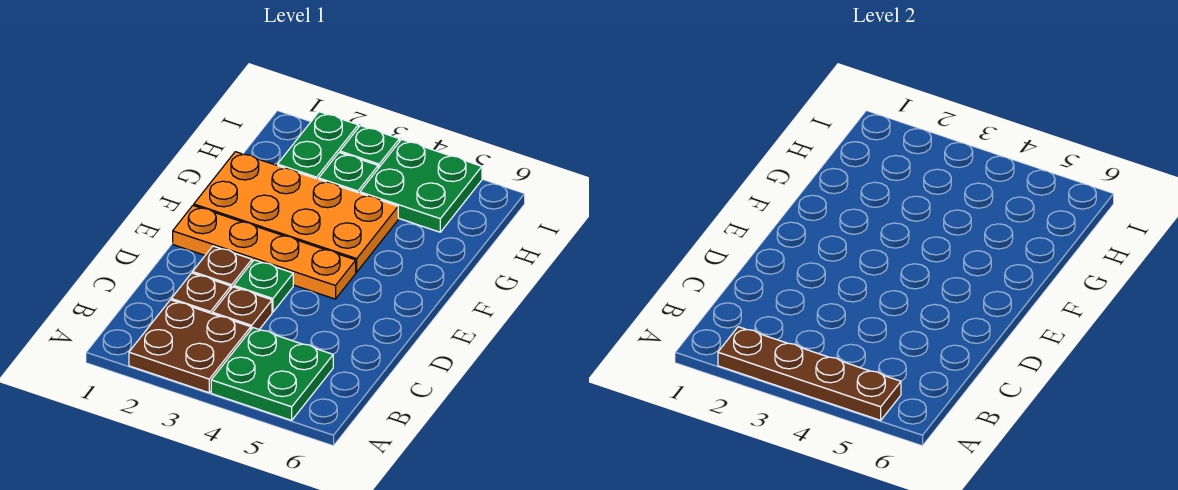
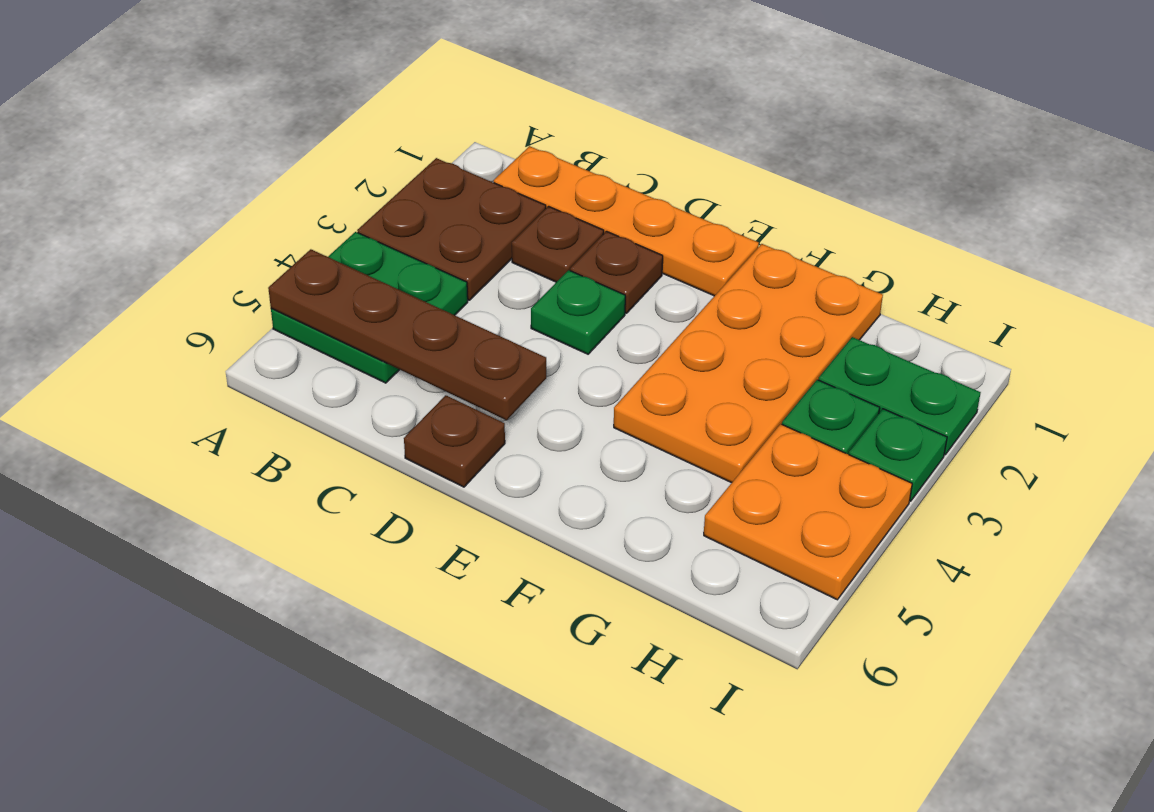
brown plate A2:A5 level 2 -> brown plate A5:D5 level 2
brown plate C3 level 1 -> brown plate D6 level 1
orange plate E1:E4 level 1 -> orange plate B1:E1 level 1
green plate H4:I5 level 1 -> orange plate H4:I5 level 1

